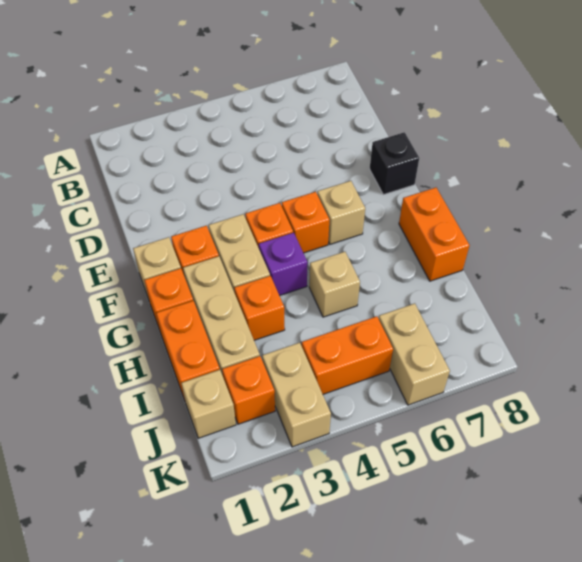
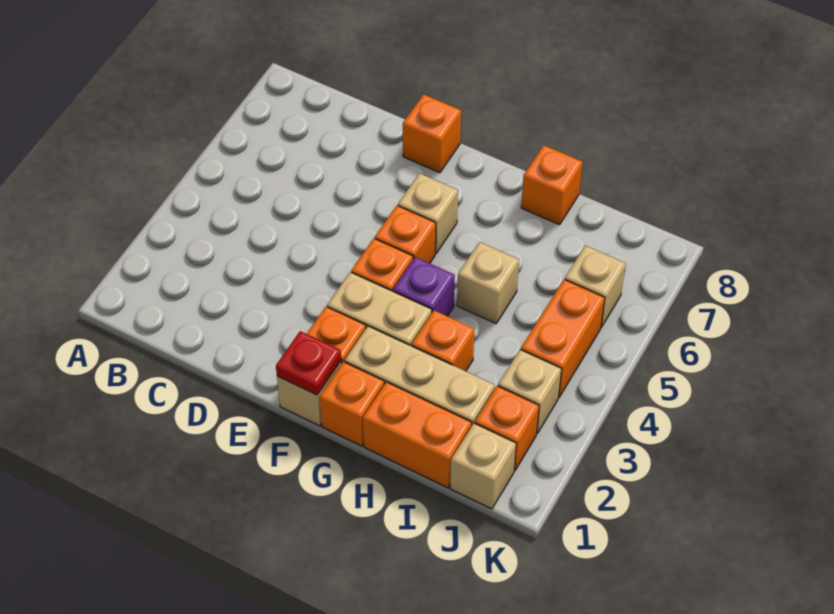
black brick E8 level 1 -> orange brick E8 level 1
none -> red plate F1 level 2
orange brick G8:H8 level 1 -> orange brick H8 level 1
tan brick J3:K3 level 1 -> tan brick J3 level 1
tan brick J6:K6 level 1 -> tan brick J6 level 1

